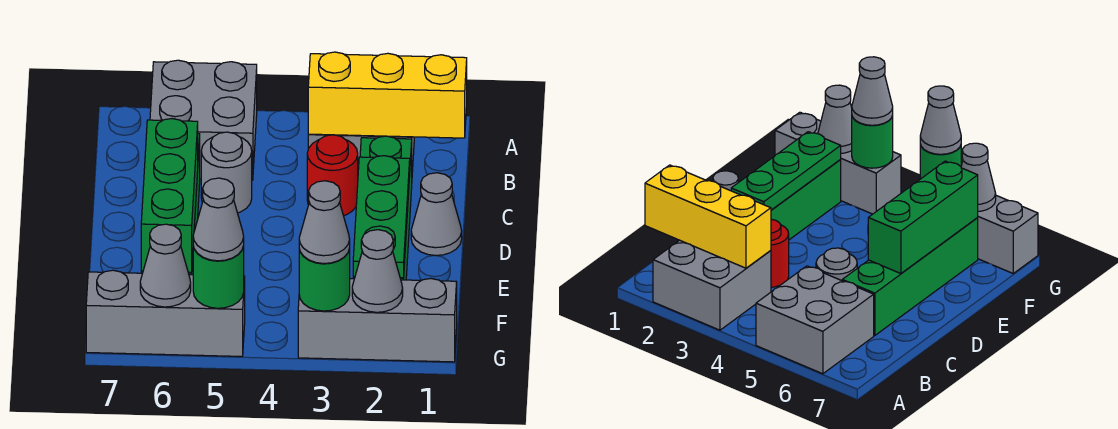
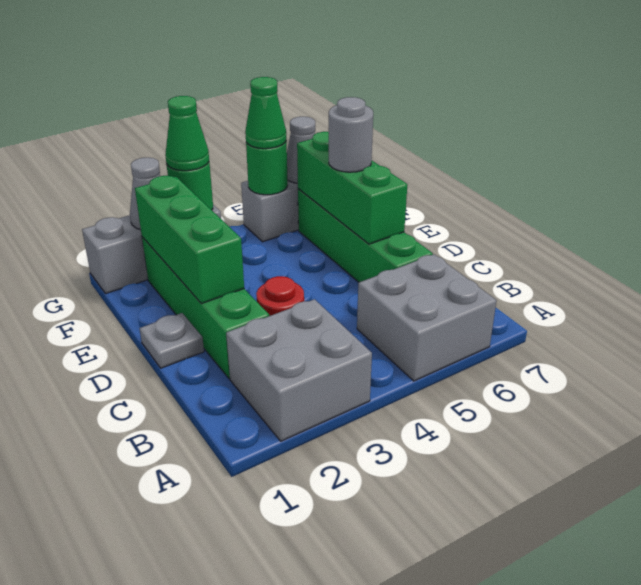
yellow brick B1:B3 level 2 -> none
grey round brick C5 level 1 -> grey round brick E6 level 3
grey cone D1 level 1 -> grey plate D1 level 1
green plate D2:F2 level 2 -> green brick D2:F2 level 2
grey cone G3 level 3 -> green cone G3 level 3
grey cone G5 level 3 -> green cone G5 level 3

